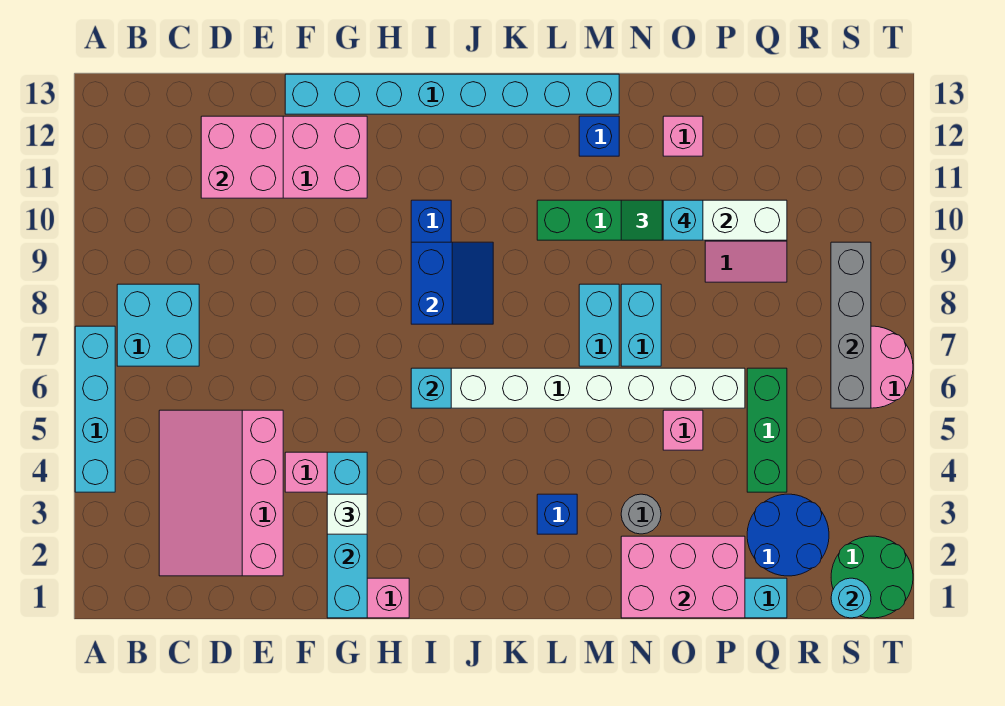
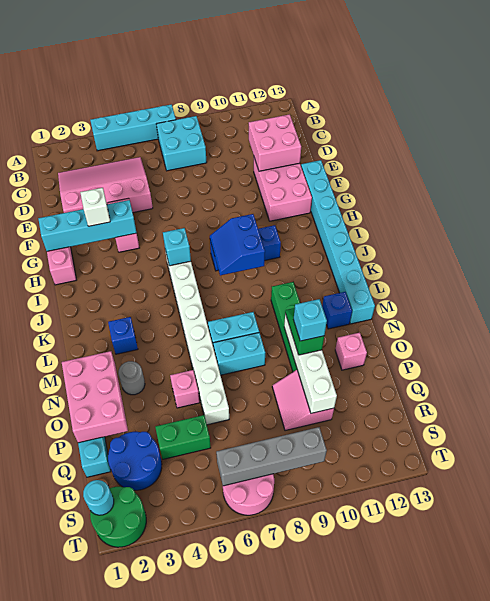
blue slope I8:J9 level 2 top I -> blue slope I8:J9 level 2 top 9
green brick Q4:Q6 level 1 -> green brick Q4:Q5 level 1

